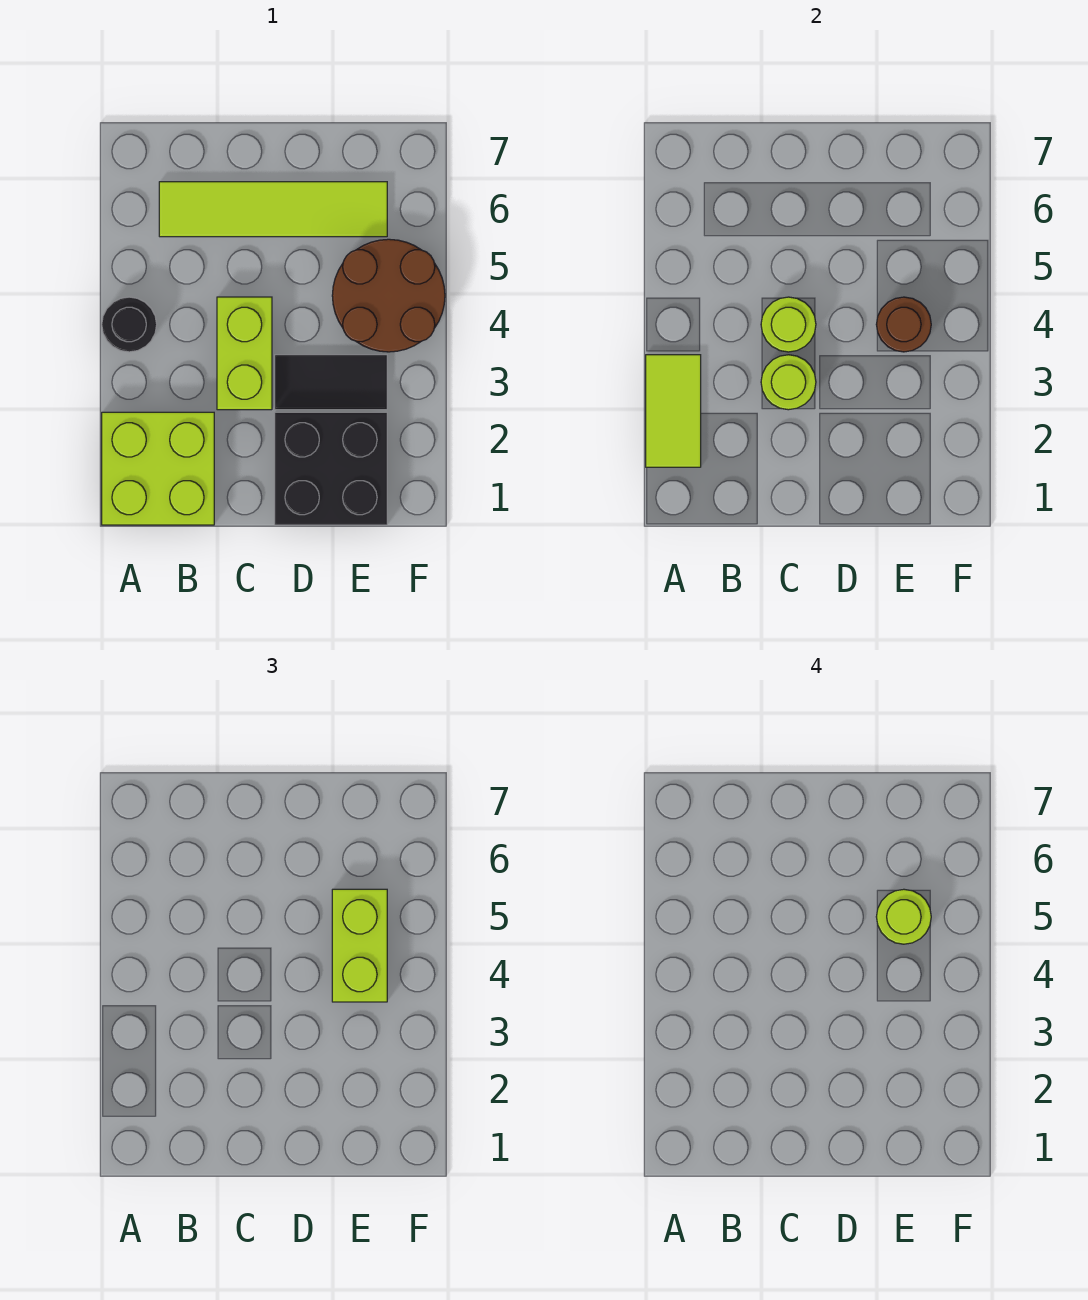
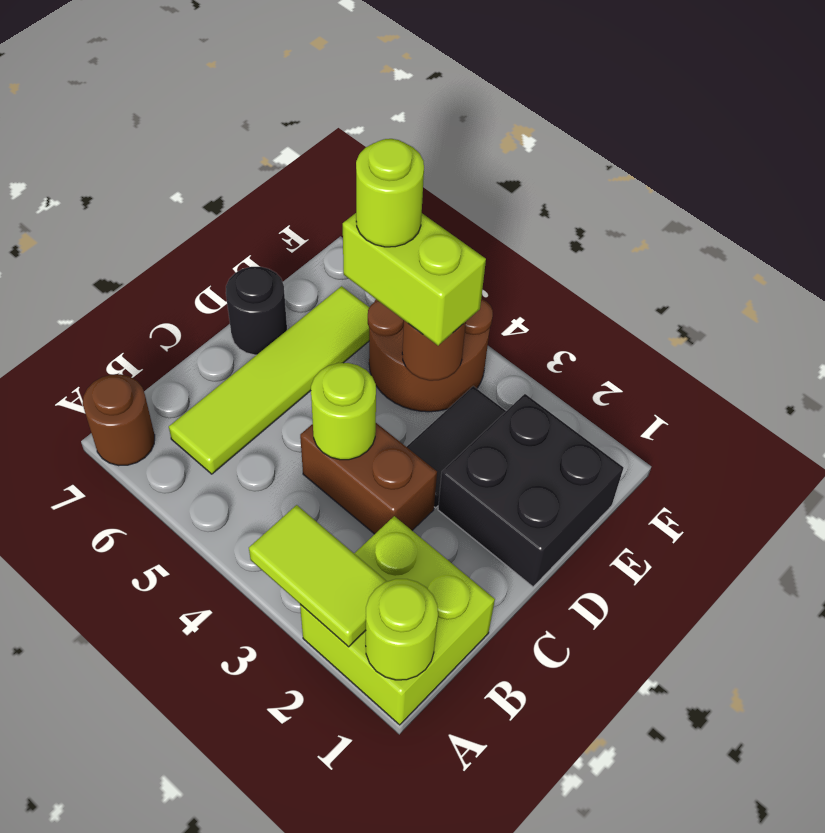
black round brick A4 level 1 -> black round brick D7 level 1
none -> brown round brick A7 level 1
lime brick C3:C4 level 1 -> brown brick C3:C4 level 1
lime round brick C3 level 2 -> lime round brick A1 level 2

